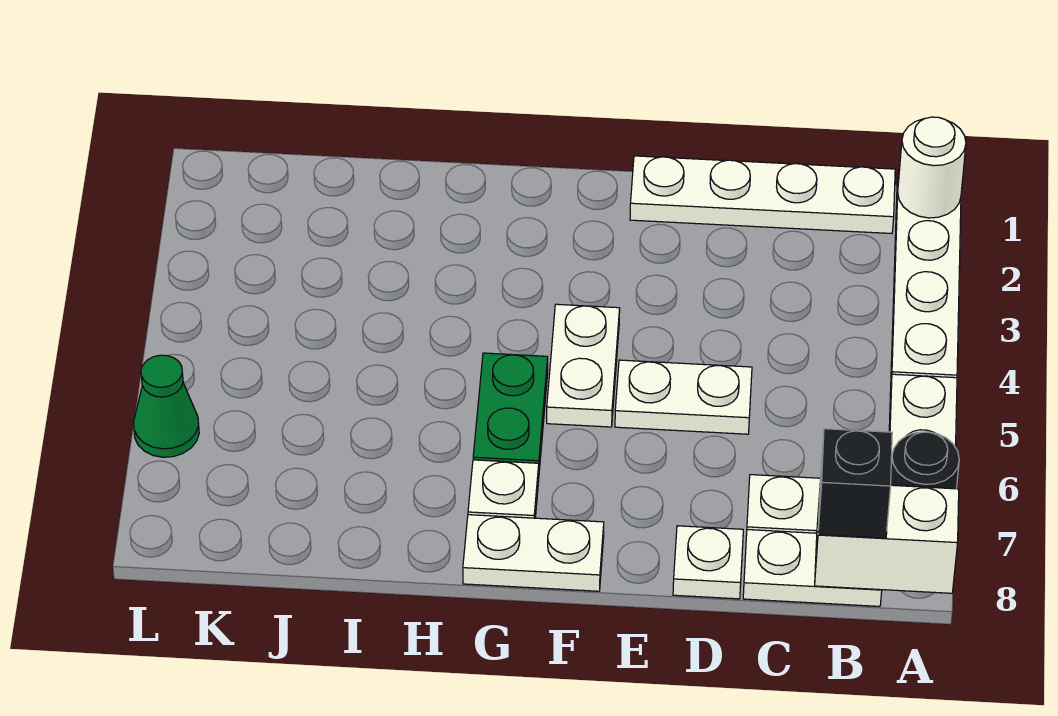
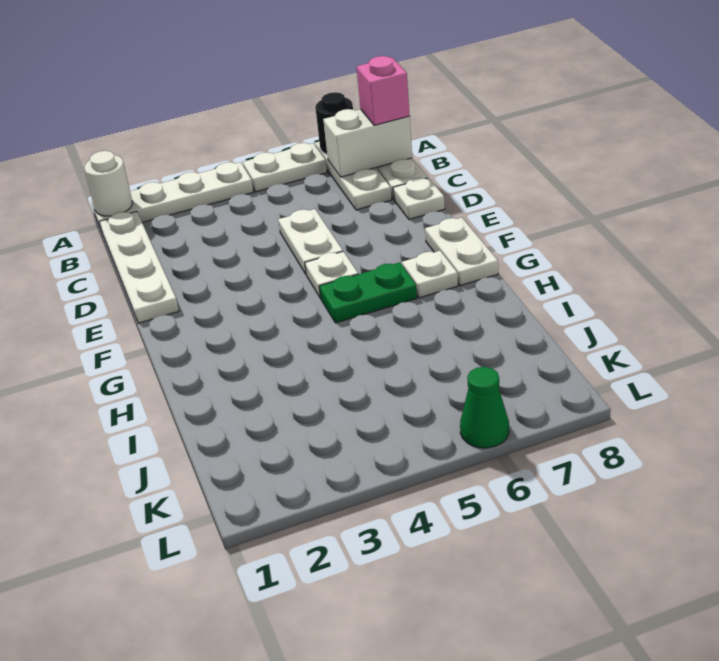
white brick A8:B8 level 2 -> white brick B7:B8 level 2
black brick B8 level 3 -> pink brick B8 level 3
white plate F4:F5 level 1 -> white plate F5 level 1

